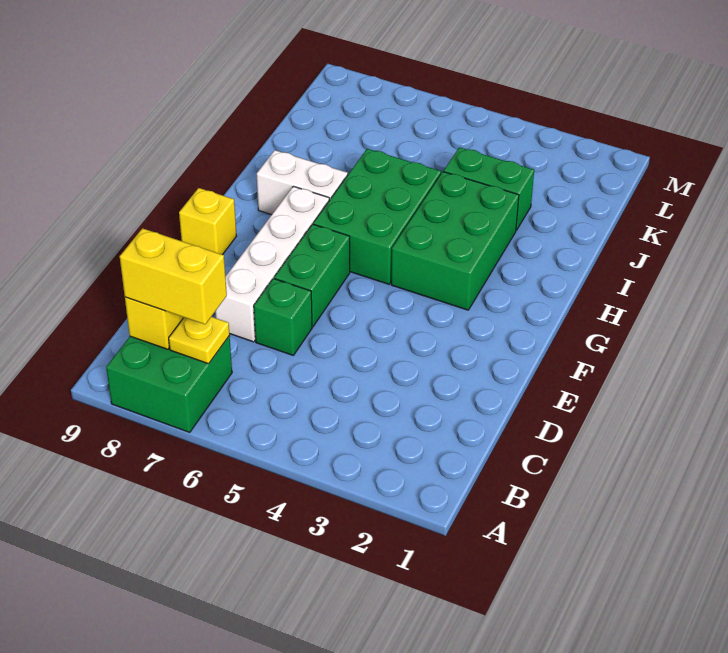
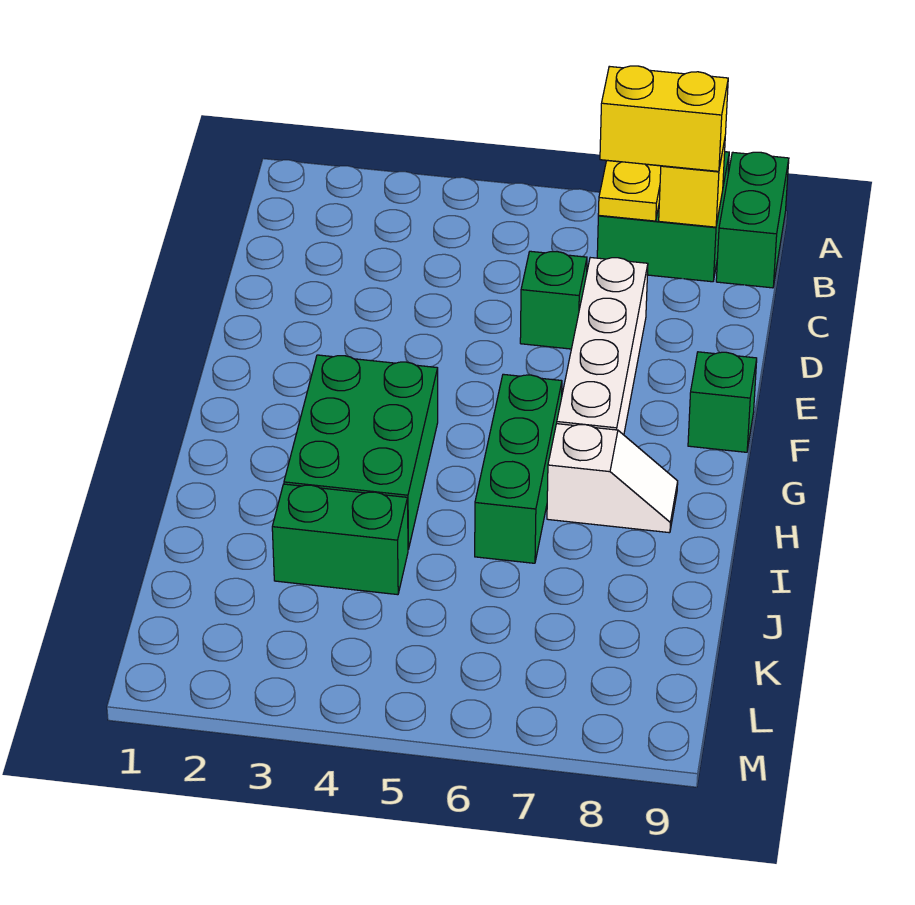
green brick E6:F6 level 1 -> green brick A9:B9 level 1
yellow brick F9 level 1 -> green brick F9 level 1
green brick G5:I6 level 1 -> green brick G6:I6 level 1
white brick H7:H8 level 1 -> white slope H7:H8 level 1 top 7

